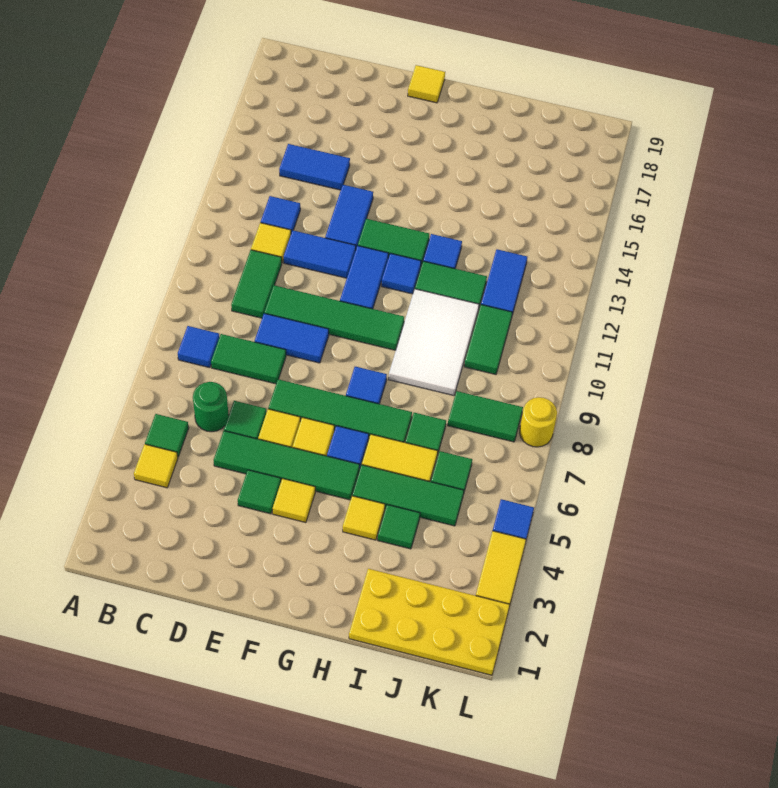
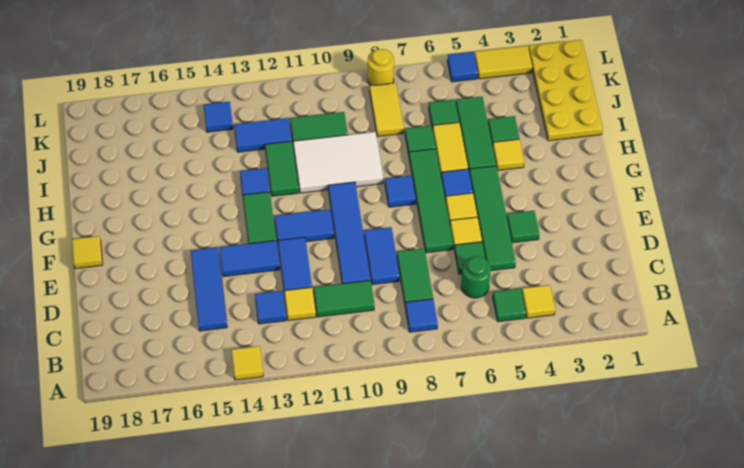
blue tile C15:D15 level 1 -> blue tile C15:E15 level 1
green tile D10:G10 level 1 -> blue tile D10:G10 level 1
yellow tile F4 level 1 -> yellow tile A14 level 1
blue tile G12 level 1 -> blue tile K14 level 1
green tile J8:K8 level 1 -> yellow tile J8:K8 level 1

